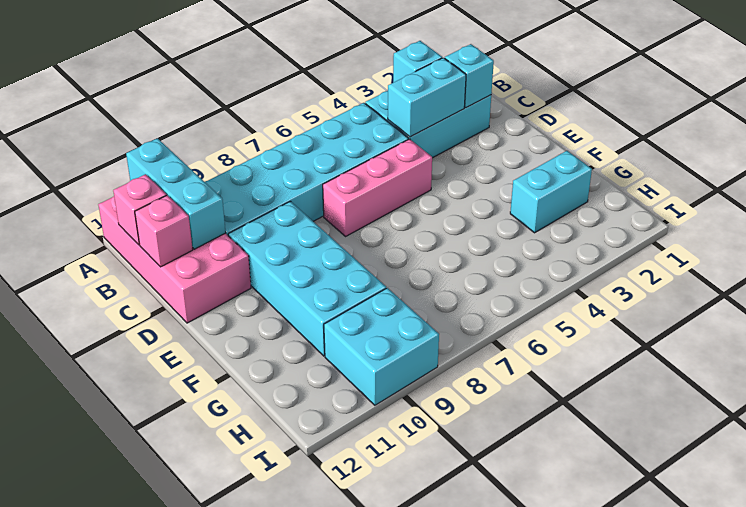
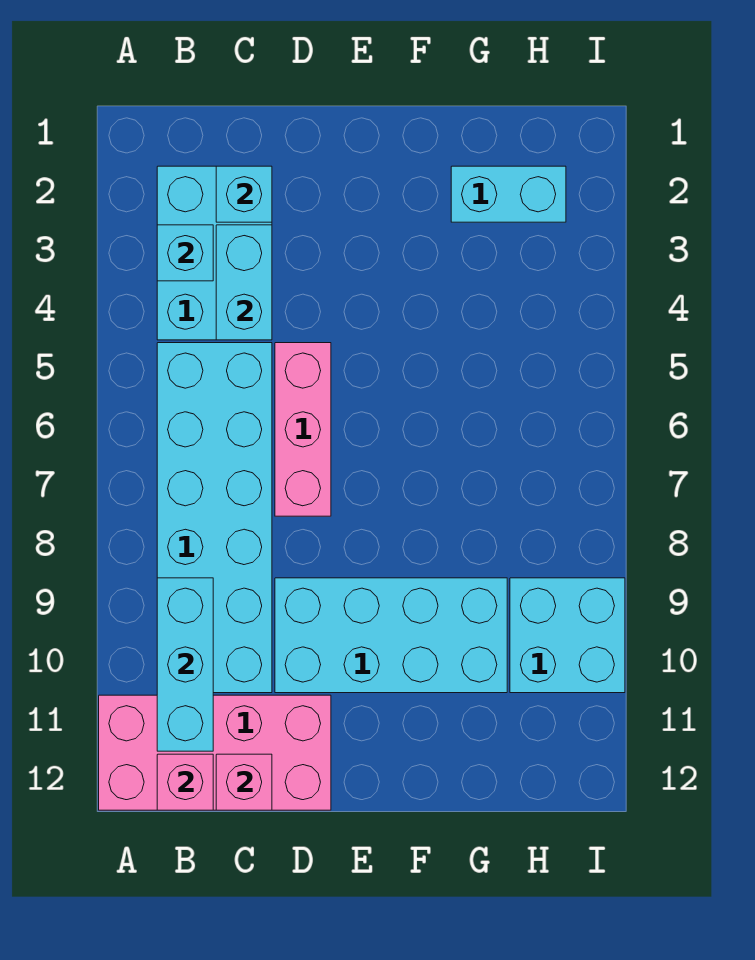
cyan brick A11:C11 level 2 -> cyan brick B9:B11 level 2
cyan brick G2:G3 level 1 -> cyan brick G2:H2 level 1

